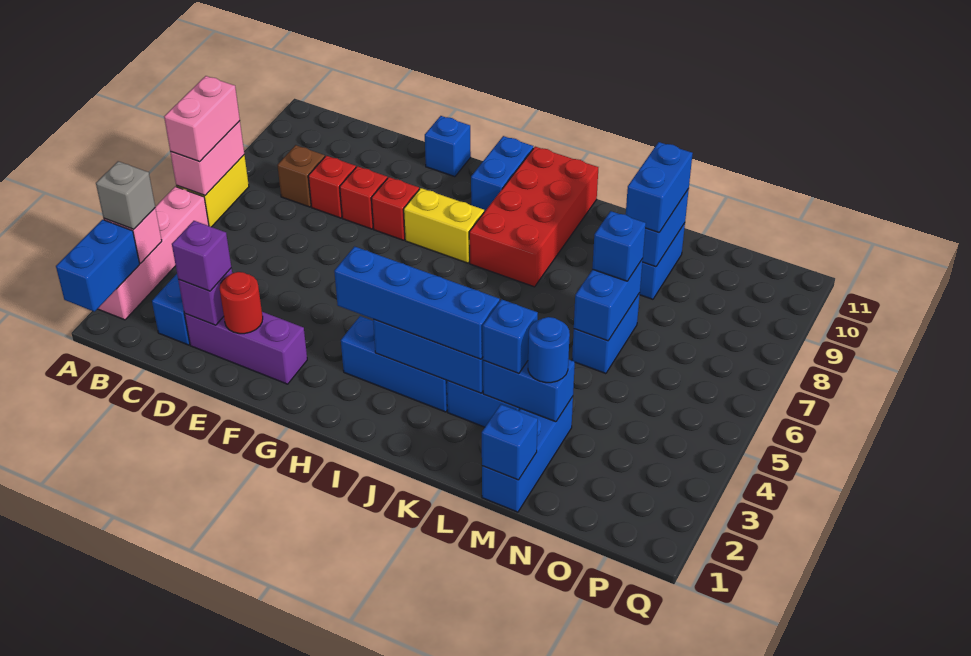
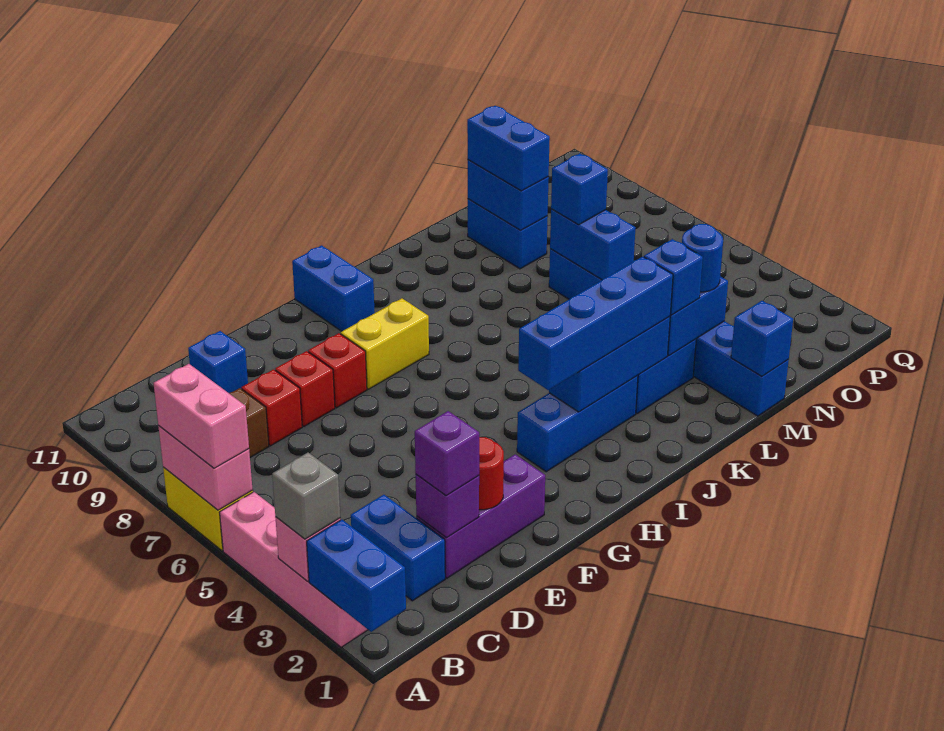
blue brick F11 level 1 -> blue brick D10 level 1
red brick I8:J11 level 1 -> none

